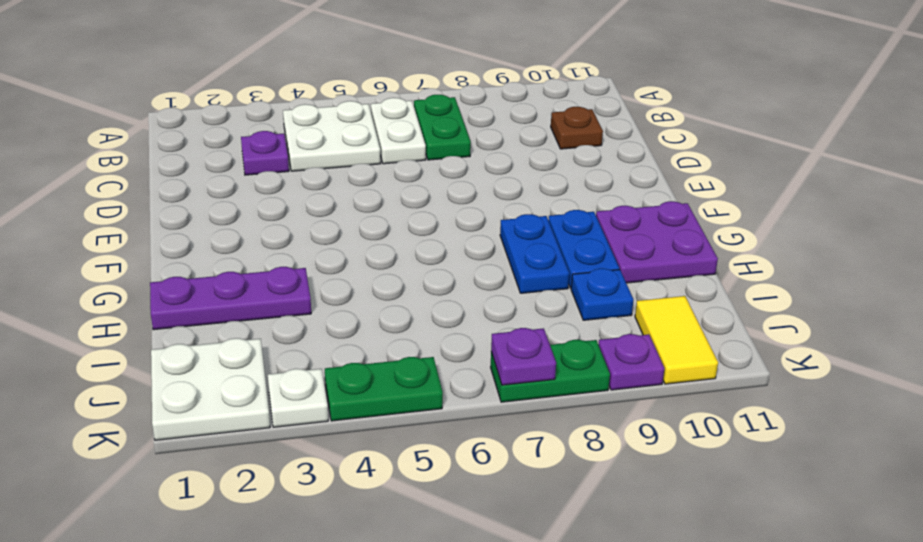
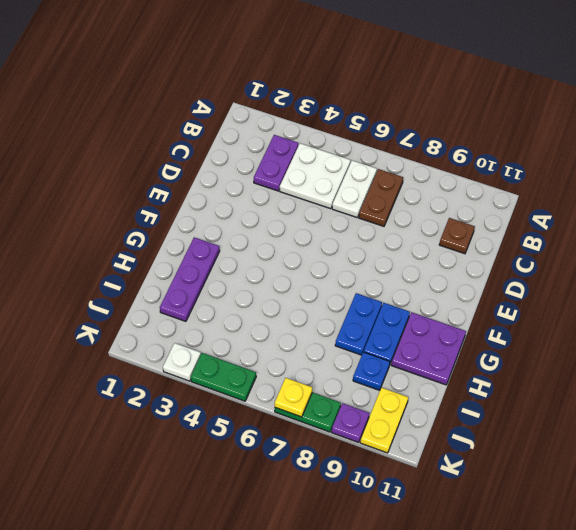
green plate B7:C7 level 1 -> brown plate B7:C7 level 1
purple plate C3 level 1 -> purple plate B3:C3 level 1
purple plate H1:H3 level 1 -> purple plate G2:I2 level 1
white plate J1:K2 level 1 -> none
yellow tile J10:K10 level 1 -> yellow plate J10:K10 level 1
purple plate K7 level 2 -> yellow plate K7 level 2

